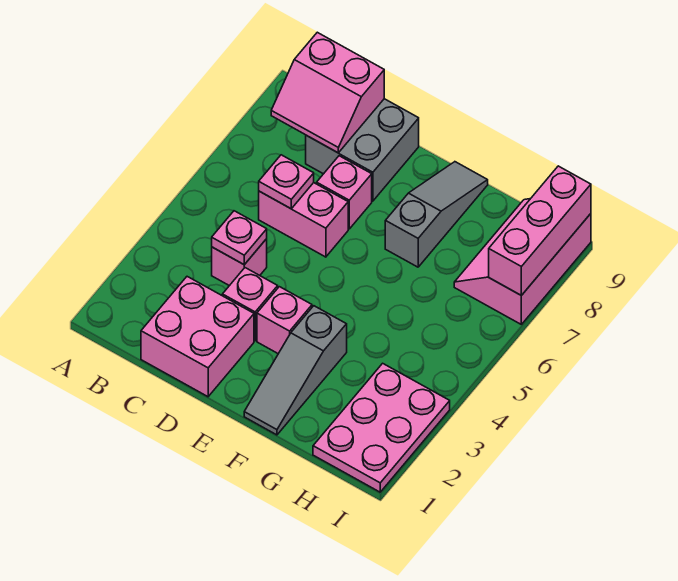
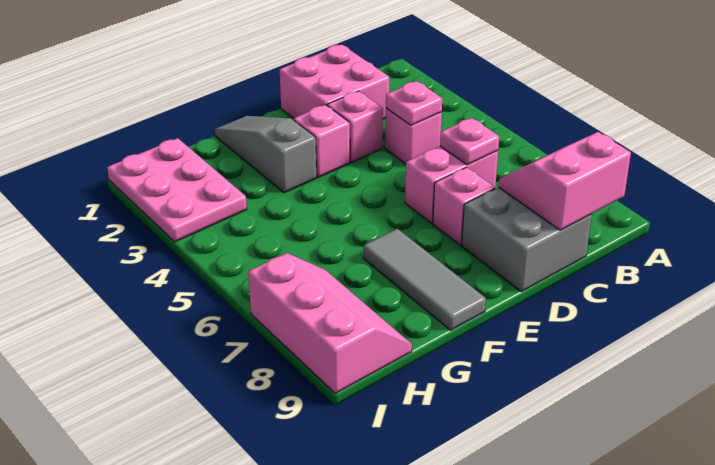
grey slope F7:F9 level 1 top 7 -> grey tile F7:F9 level 1
pink brick I7:I9 level 2 -> none

